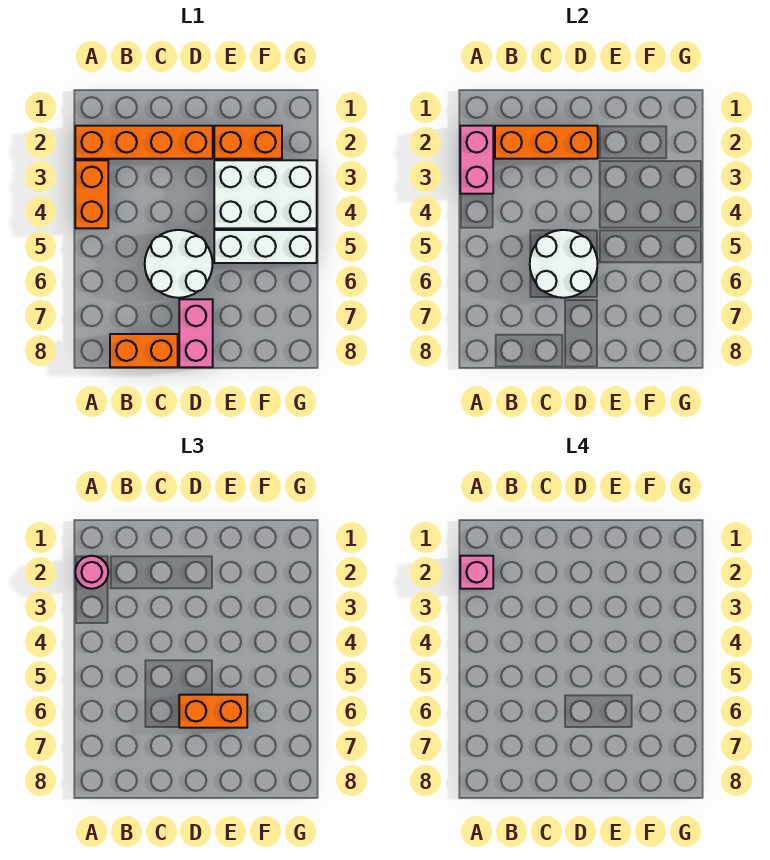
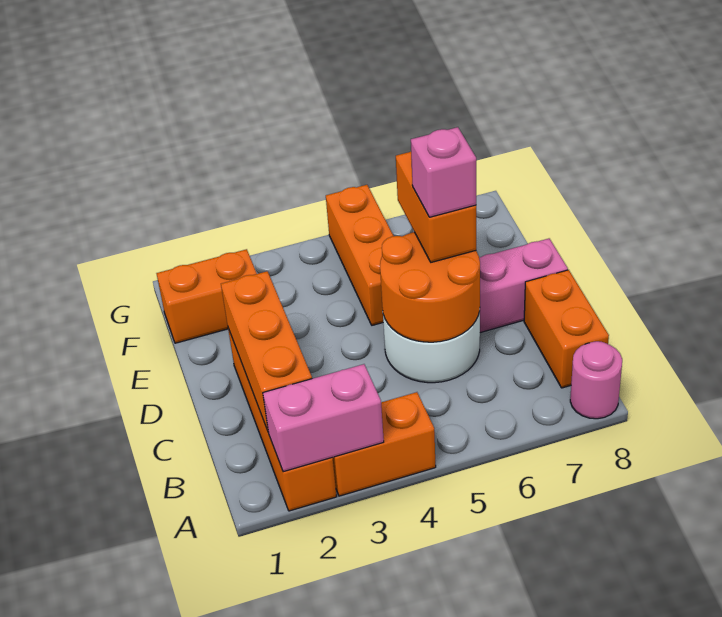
pink round brick A2 level 3 -> pink round brick A8 level 1
pink brick A2 level 4 -> pink brick D6 level 4
white round brick C5:D6 level 2 -> orange round brick C5:D6 level 2
orange brick E2:F2 level 1 -> orange brick F1:F2 level 1
white brick E3:G4 level 1 -> none
white brick E5:G5 level 1 -> orange brick E5:G5 level 1

